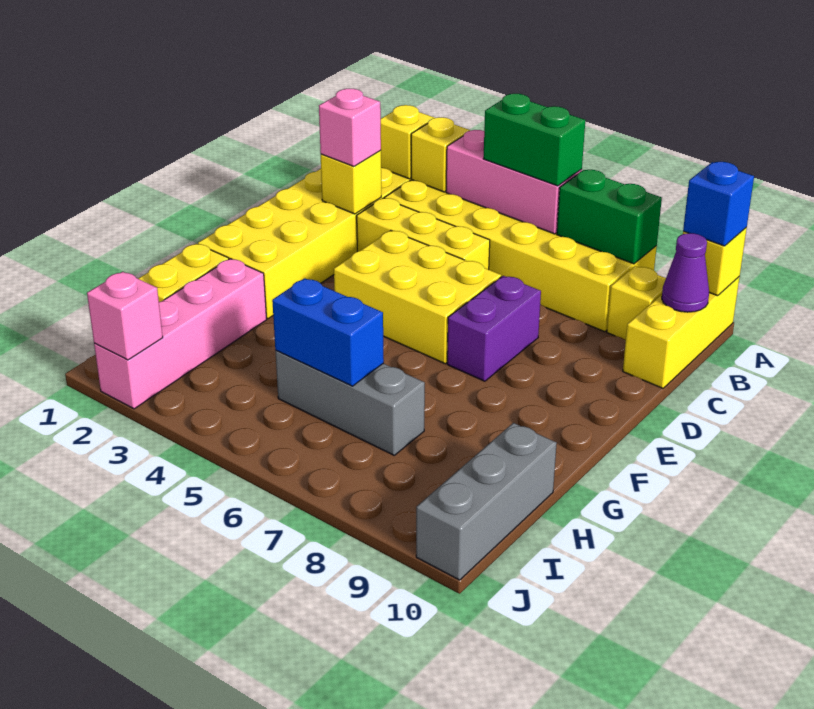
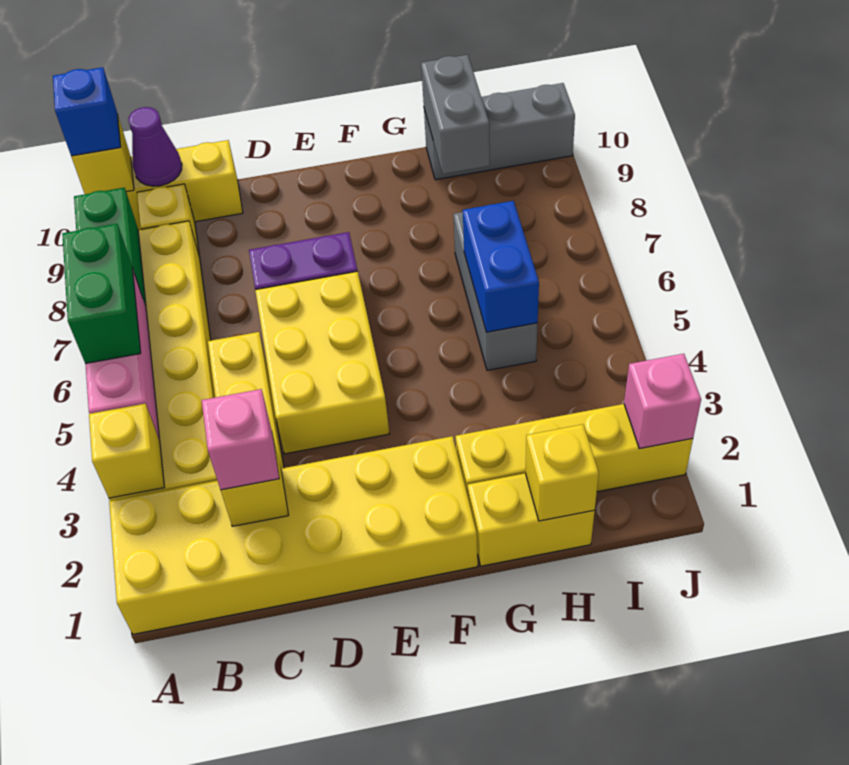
yellow brick A2 level 2 -> yellow brick H1 level 2
pink brick G2:J2 level 1 -> yellow brick G2:J2 level 1
none -> grey brick H9:H10 level 2

